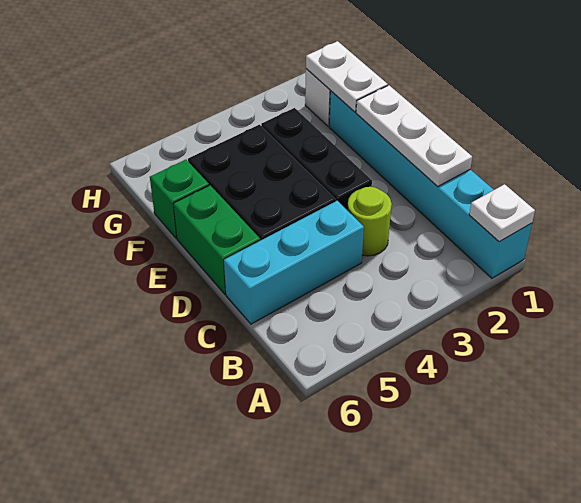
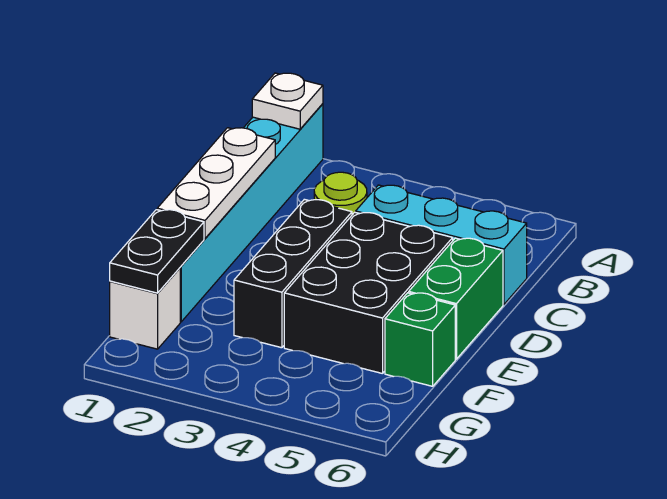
white plate F1:G1 level 2 -> black plate F1:G1 level 2

